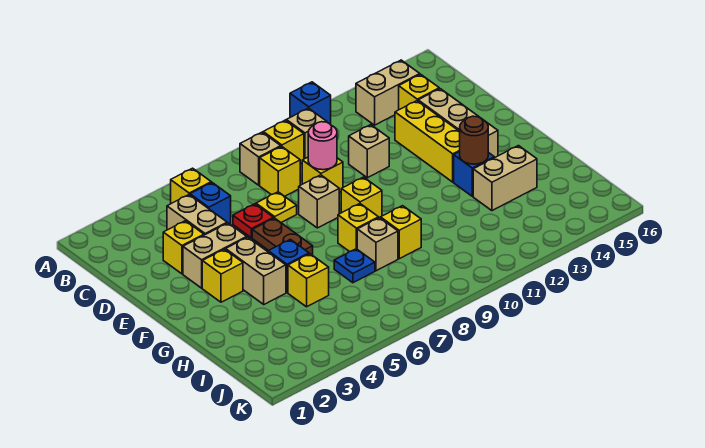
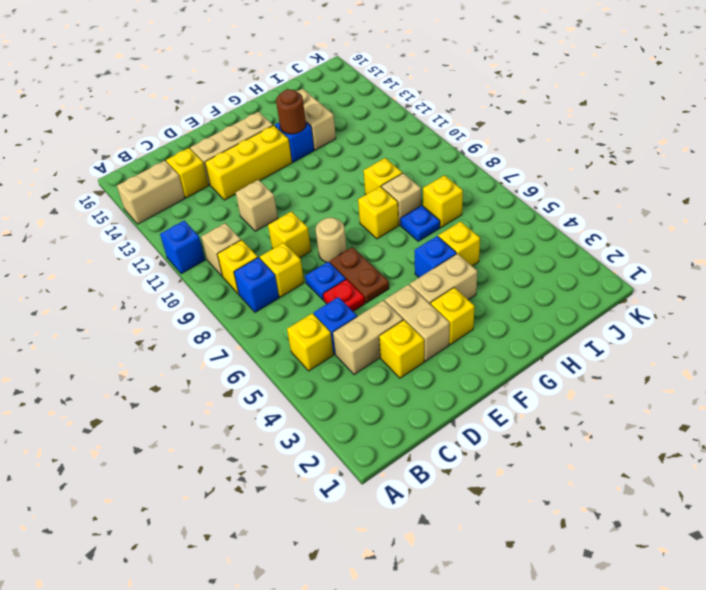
tan brick B8 level 1 -> blue brick B8 level 1
tan brick B13:B14 level 1 -> tan brick A14:B14 level 1
yellow plate D7 level 1 -> blue plate D7 level 1
pink round brick D9 level 2 -> none
brown plate E6:F6 level 1 -> brown plate E6:E7 level 1
tan brick E8 level 1 -> tan round brick E8 level 1
yellow brick F9 level 1 -> yellow brick I7 level 1

